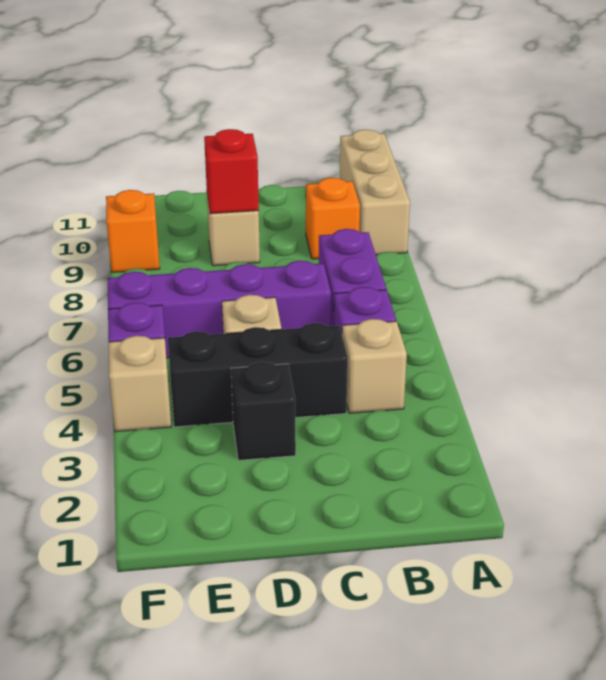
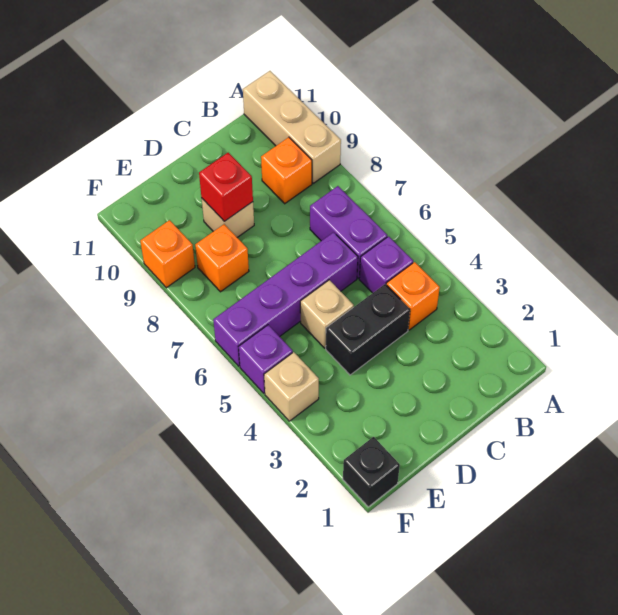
tan brick B4 level 1 -> orange brick B4 level 1
black brick C4:E4 level 1 -> black brick C4:D4 level 1
black brick D3 level 1 -> black brick F1 level 1
none -> orange brick E8 level 1

